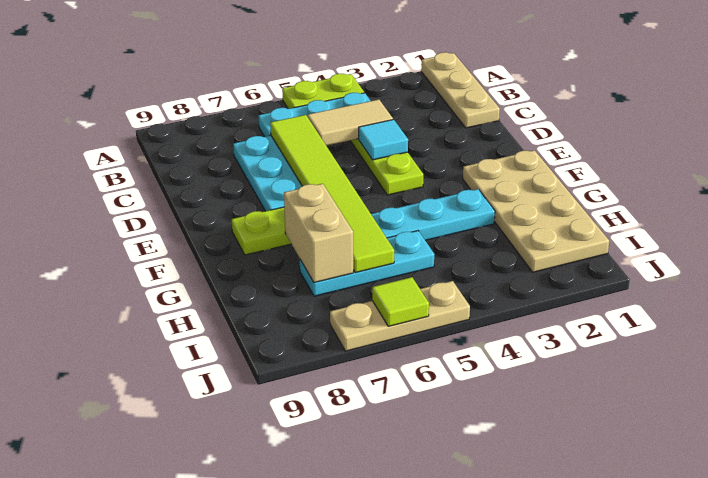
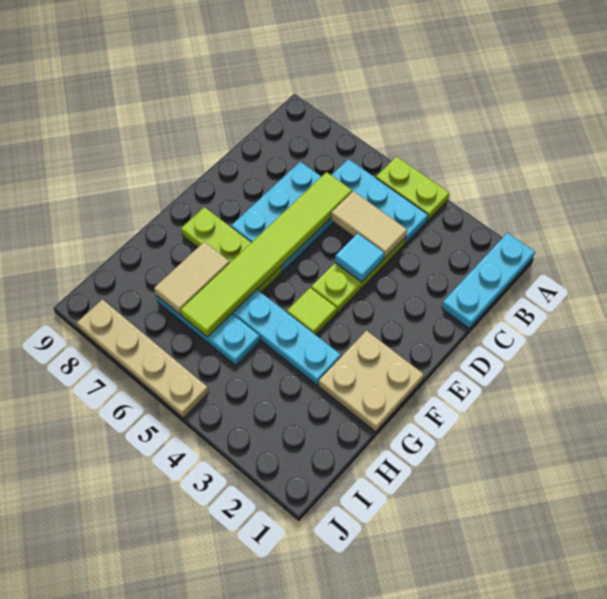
tan plate A1:C1 level 1 -> cyan plate A1:C1 level 1
tan plate F1:I2 level 1 -> tan plate F1:G2 level 1
tan brick G7:H7 level 2 -> tan tile G7:H7 level 2
tan plate J5:J7 level 1 -> tan plate J5:J8 level 1
lime tile J6 level 2 -> lime tile F4 level 1

